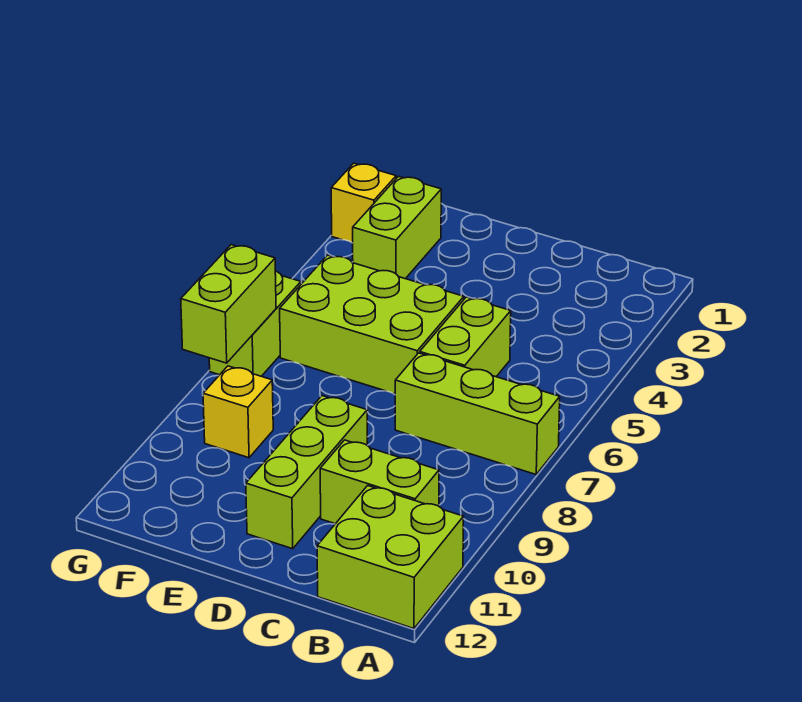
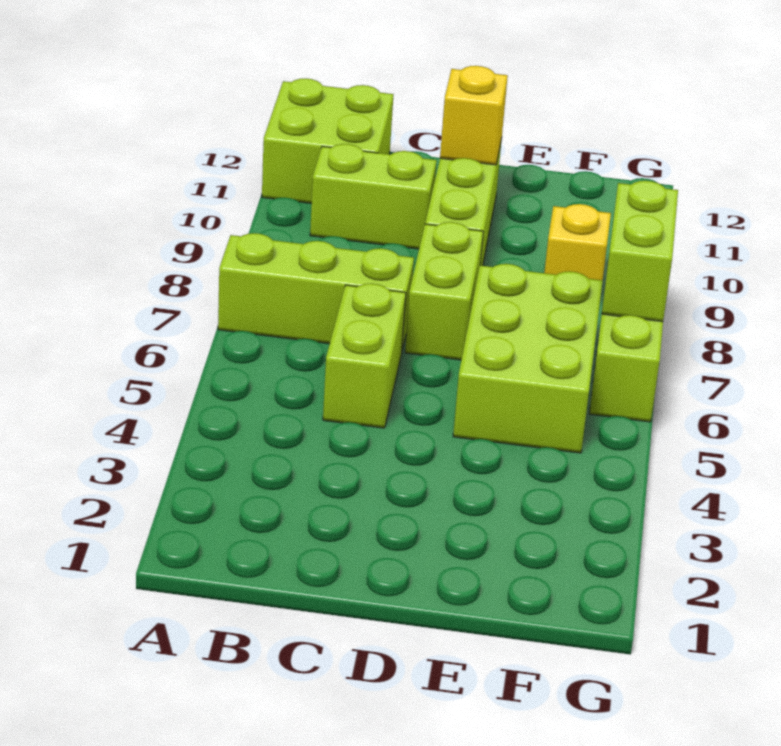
lime brick D5:F6 level 1 -> lime brick E5:F7 level 1
lime brick F2:F3 level 1 -> lime brick D7:D8 level 1
yellow brick G2 level 1 -> yellow brick D11 level 2

